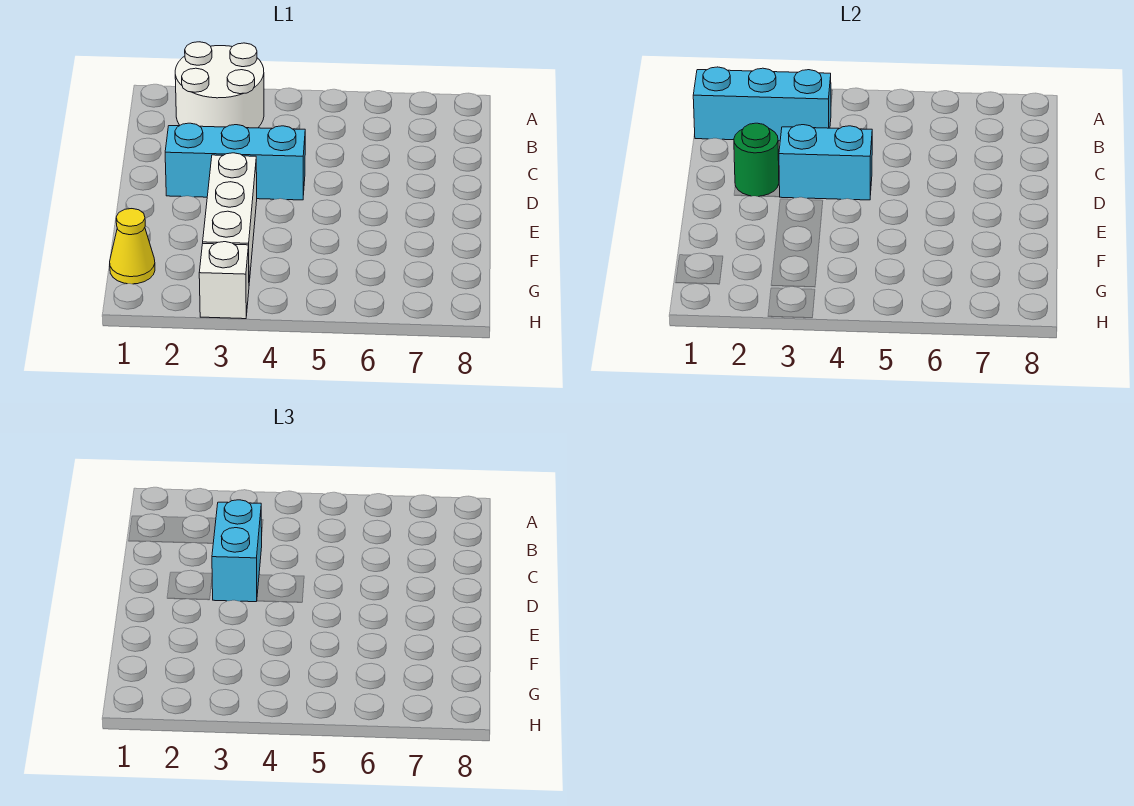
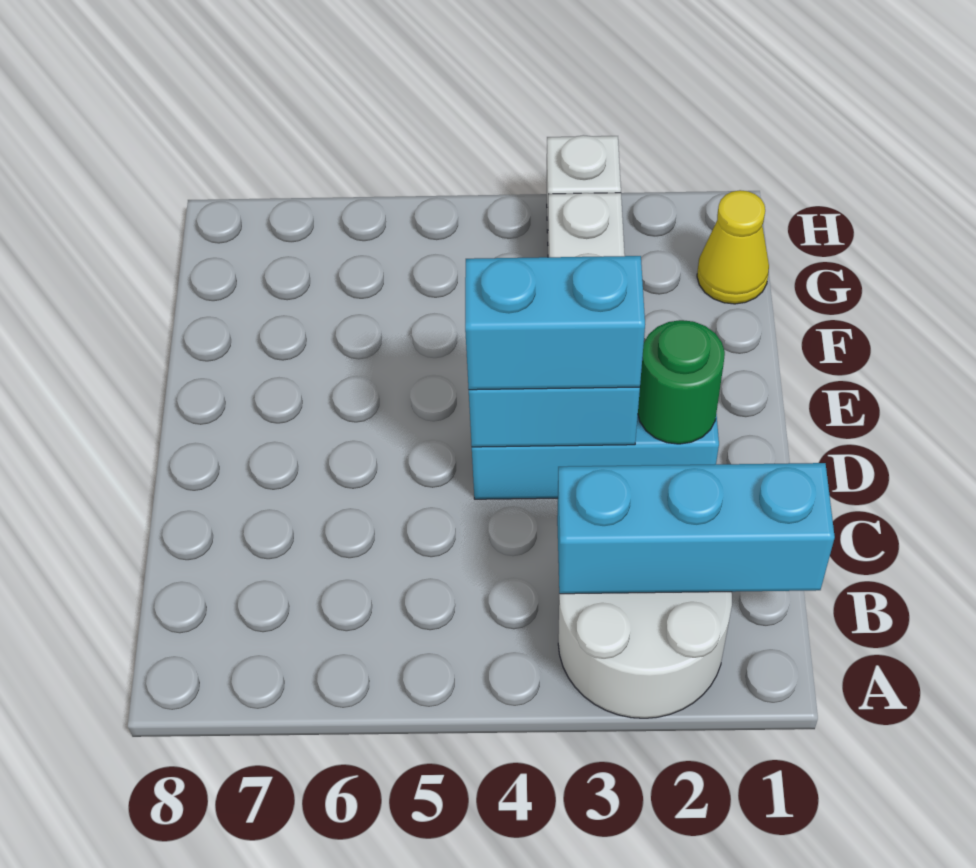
cyan brick C3:D3 level 3 -> cyan brick D3:D4 level 3

